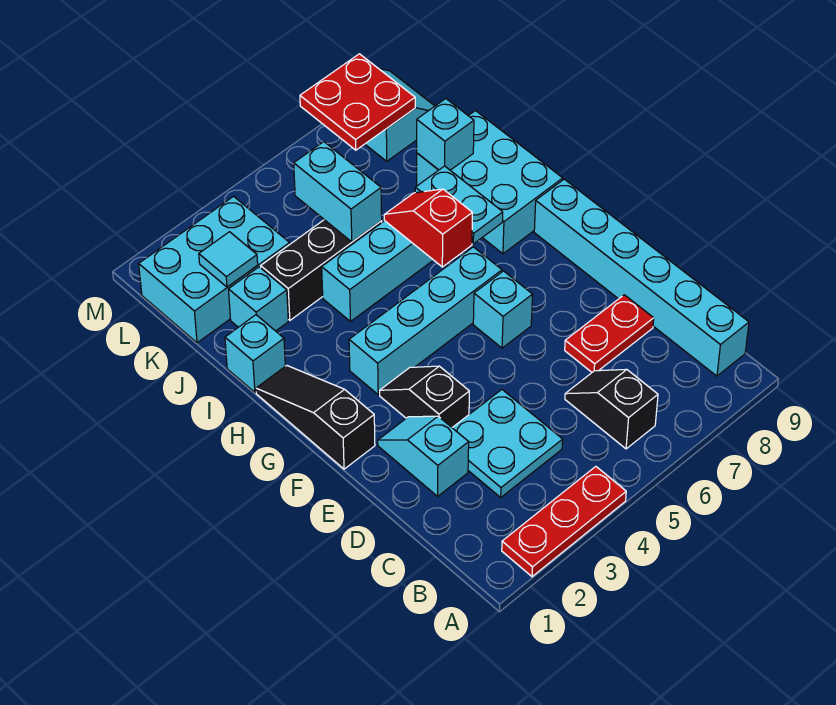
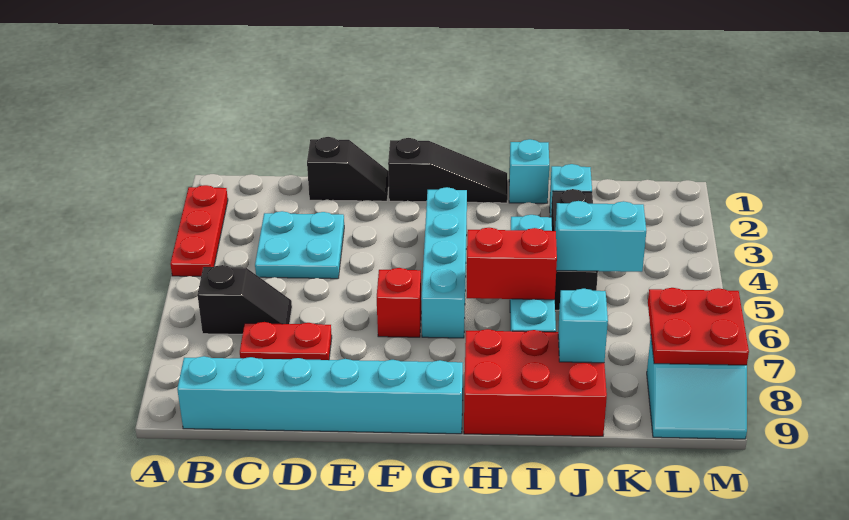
cyan slope D2:E2 level 1 top D -> none
red plate D7:D8 level 1 -> red plate C7:D7 level 1
black slope E3:F3 level 1 top E -> black slope D1:E1 level 1 top D
cyan brick F6 level 1 -> red brick F6 level 1
red slope H6:I6 level 2 top H -> red brick H6:I6 level 2
cyan plate H7:I7 level 2 -> none
cyan brick H8:J9 level 1 -> red brick H8:J9 level 1
cyan brick K1:L3 level 1 -> none
cyan tile K2 level 2 -> none

